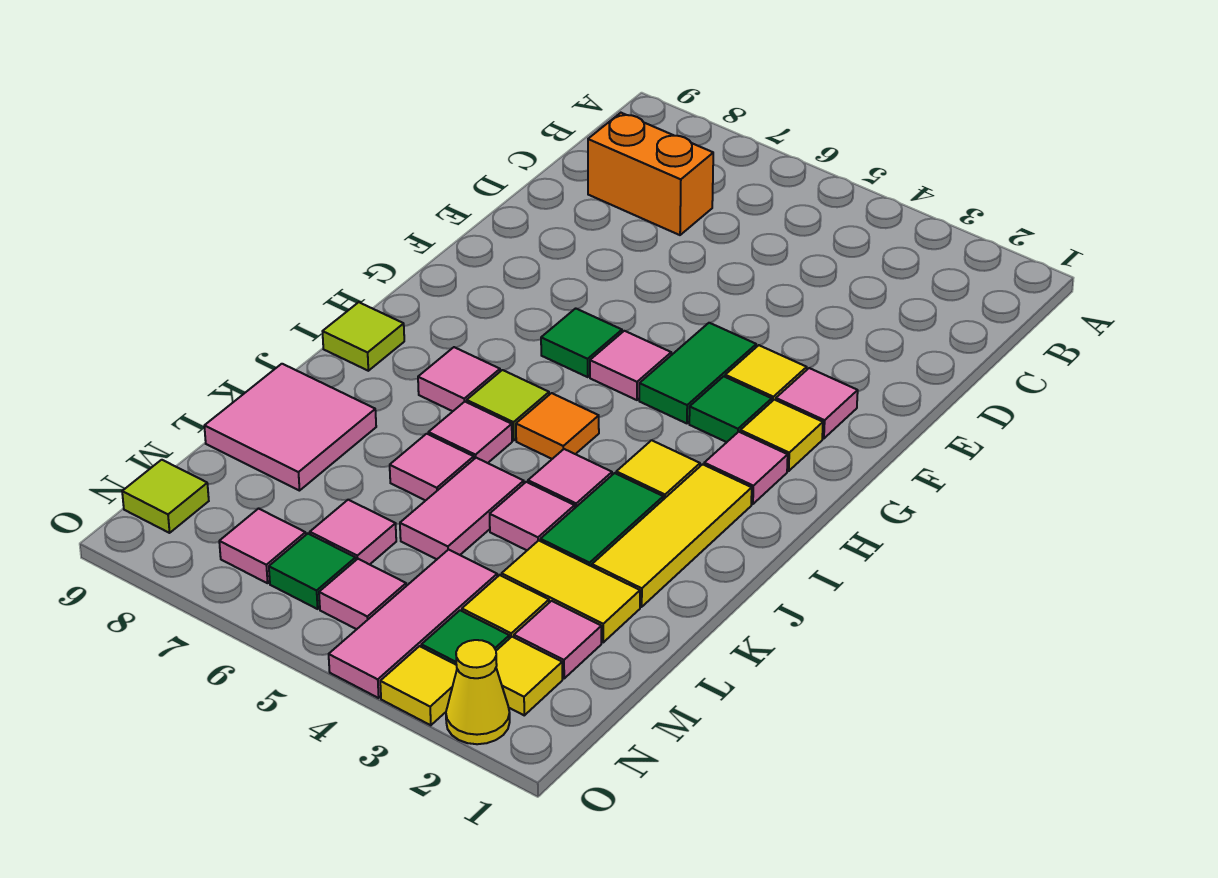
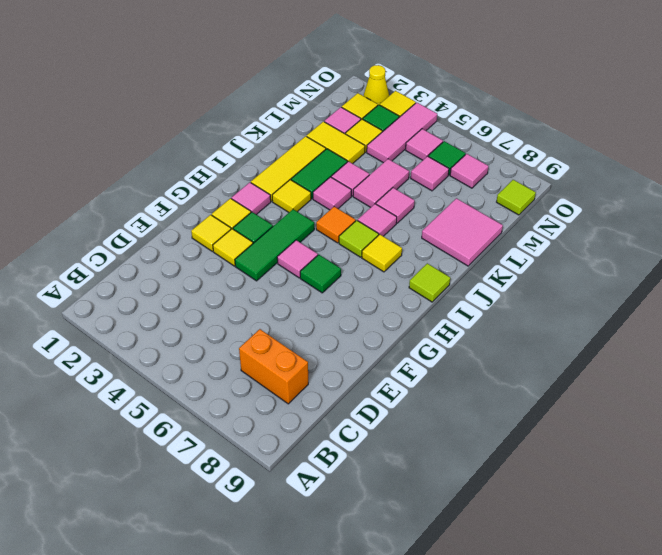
pink tile F2 level 1 -> yellow tile F2 level 1
green tile F4:G4 level 1 -> green tile F4:H4 level 1
pink tile I7 level 1 -> yellow tile I7 level 1

